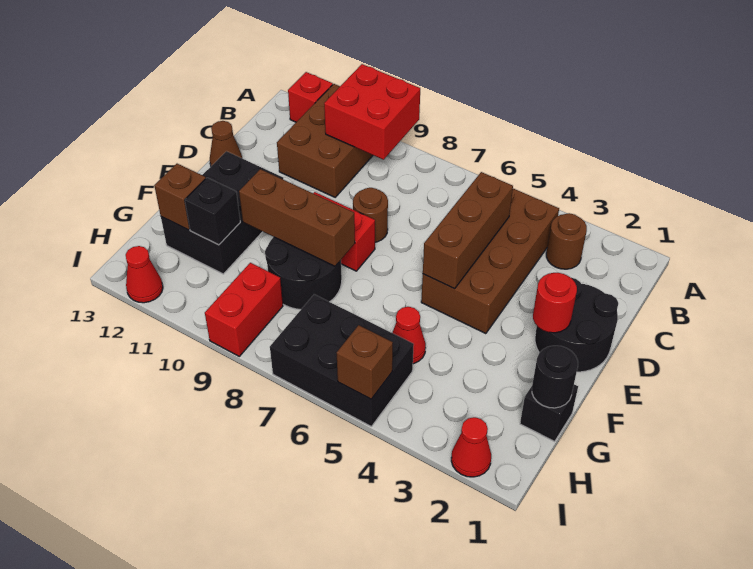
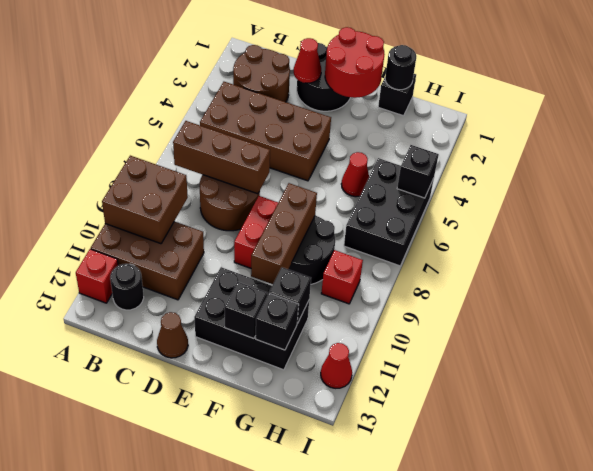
red brick A9:B10 level 2 -> brown brick A9:B10 level 2
brown round brick B3 level 1 -> brown round brick B2:C3 level 1
none -> black round brick B12 level 1
brown brick C5:E5 level 2 -> brown brick B7:D7 level 2
brown round brick D8 level 1 -> brown round brick C7:D8 level 1
red round brick E2 level 2 -> red round brick E1:F2 level 2
none -> black brick F12 level 2
brown brick G12 level 2 -> black brick G12 level 2
red brick H9:I9 level 1 -> red brick H9 level 1
red cone I2 level 1 -> red cone D2 level 2
brown brick I5 level 2 -> black brick I5 level 2

